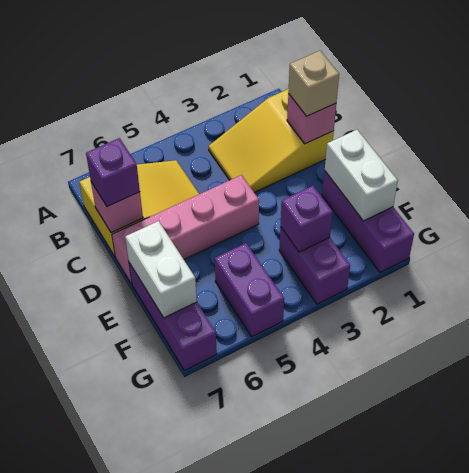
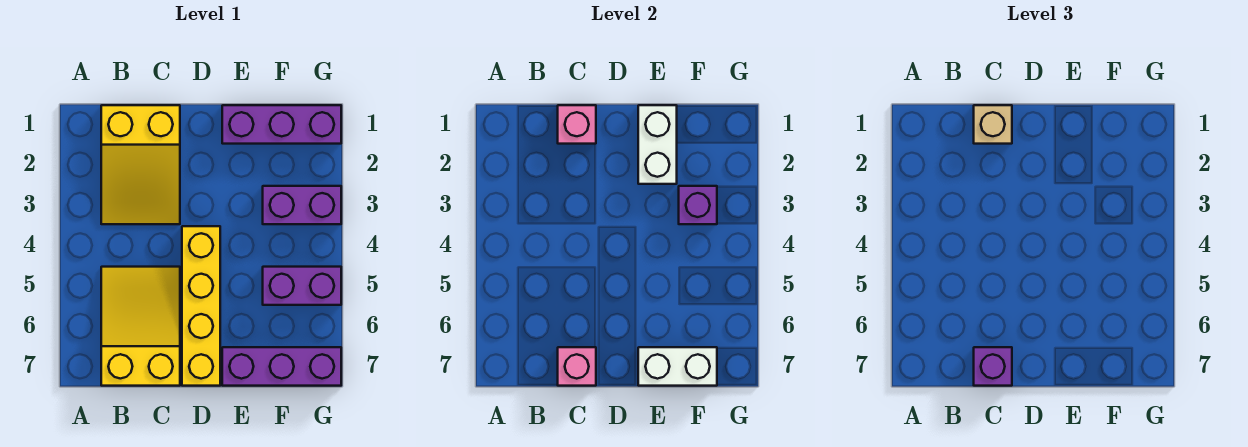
pink brick D4:D7 level 1 -> yellow brick D4:D7 level 1
white brick E1:F1 level 2 -> white brick E1:E2 level 2

